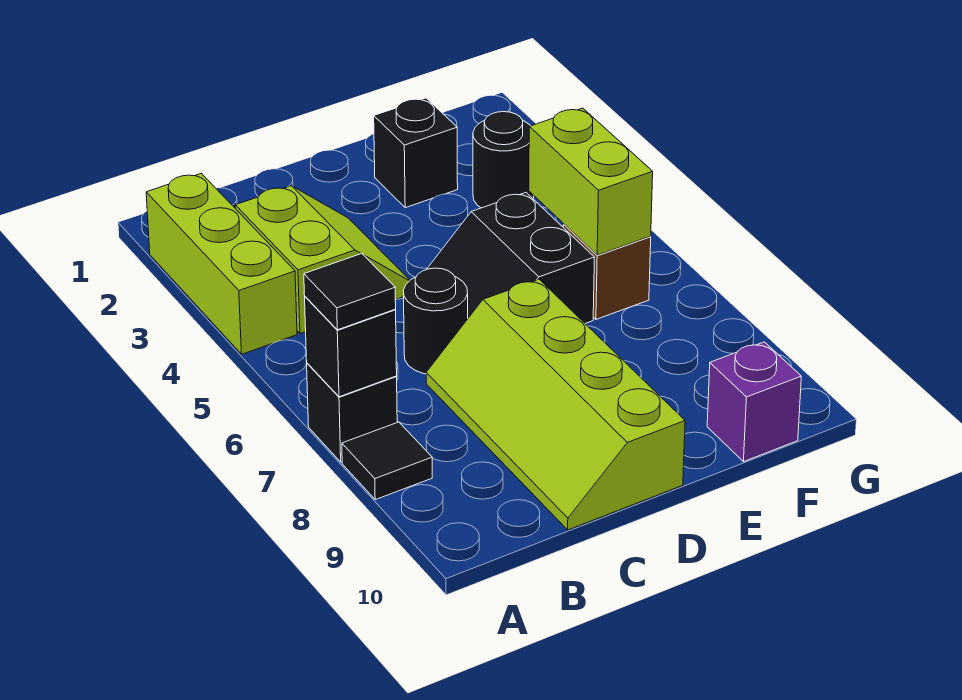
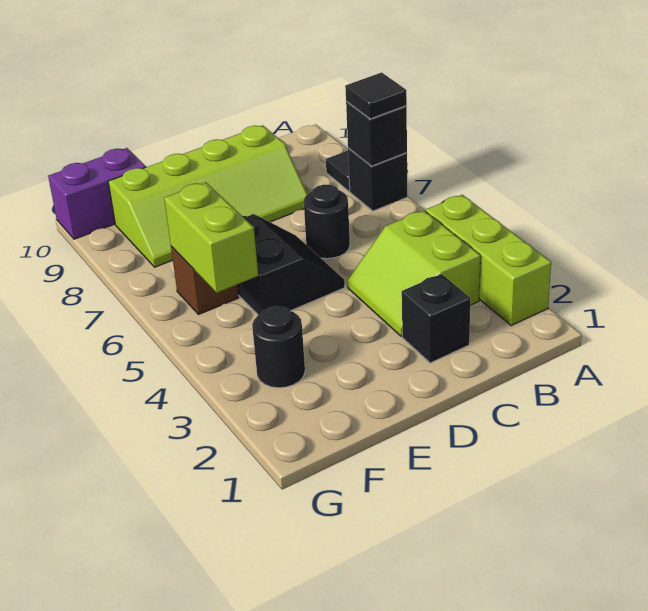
lime slope C7:D10 level 1 top D -> lime slope C8:F9 level 1 top 9
black brick E2 level 1 -> black brick C2 level 1
purple brick F10 level 1 -> purple brick F10:G10 level 1

